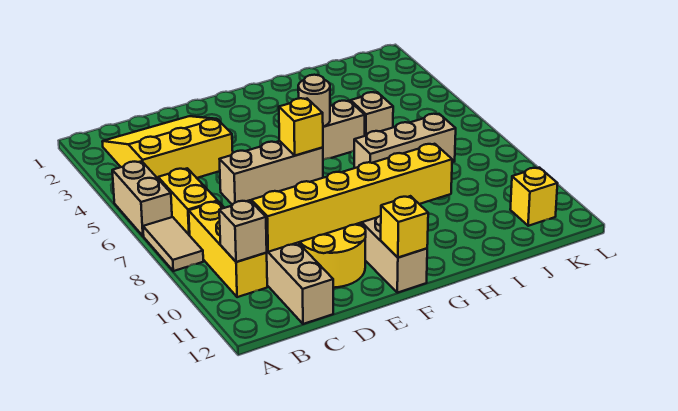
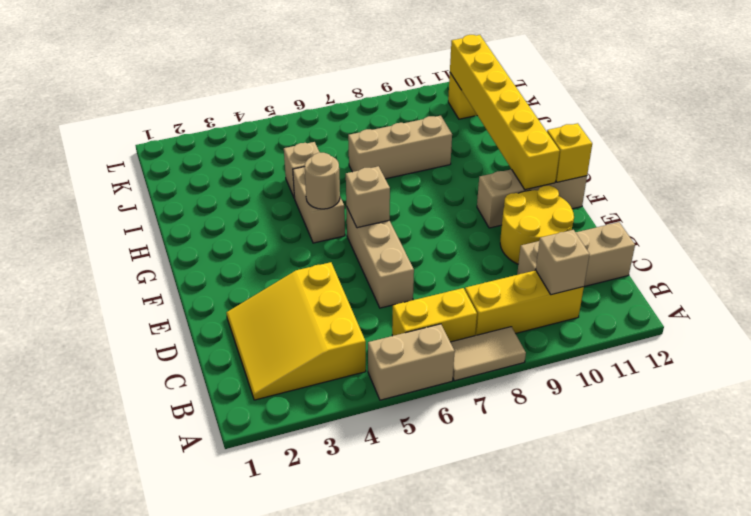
yellow brick C10:H10 level 2 -> yellow brick F11:K11 level 2
yellow brick F6 level 2 -> tan brick F6 level 2
tan brick H7:J7 level 1 -> tan brick I7:I9 level 1

